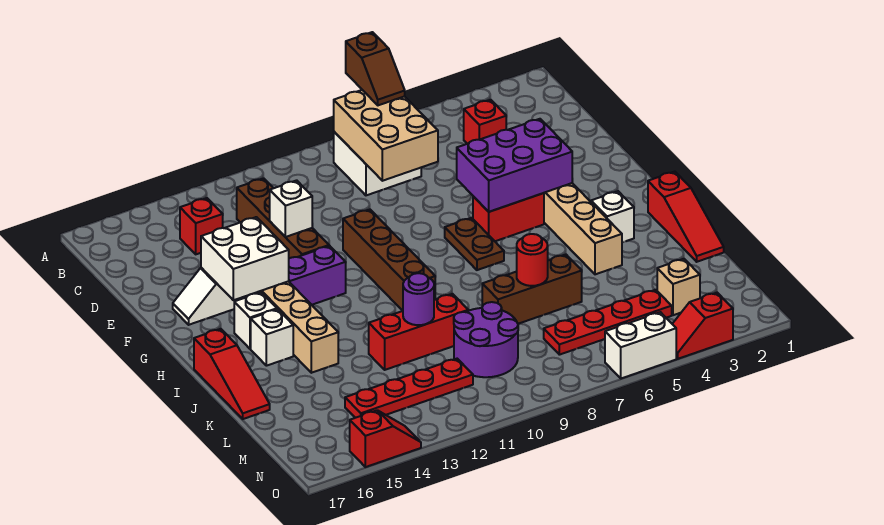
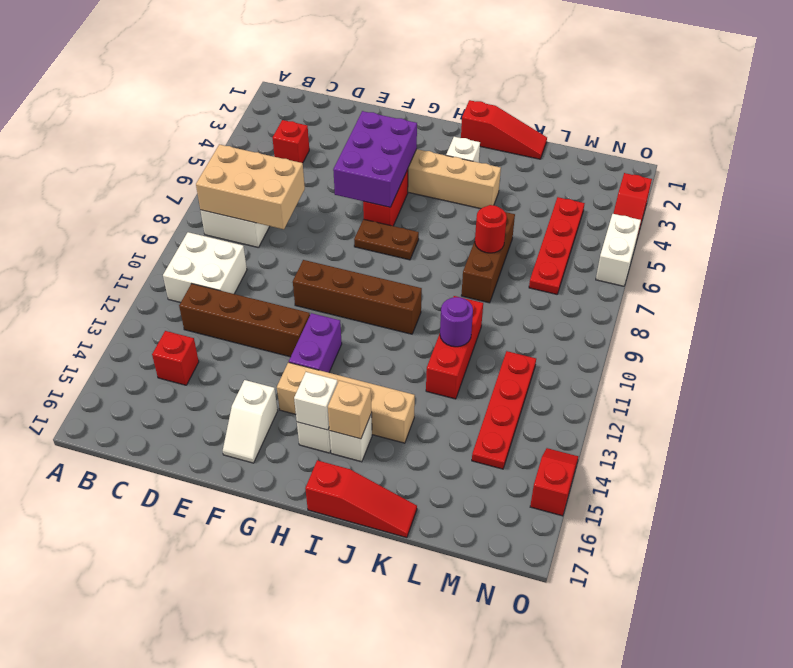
brown slope A7:B7 level 3 top A -> none
white brick E12 level 2 -> white brick H15 level 2
white brick F14:G15 level 2 -> white brick B10:C11 level 1
purple round brick L9:M10 level 1 -> none
tan brick M3 level 1 -> tan brick I15 level 2

